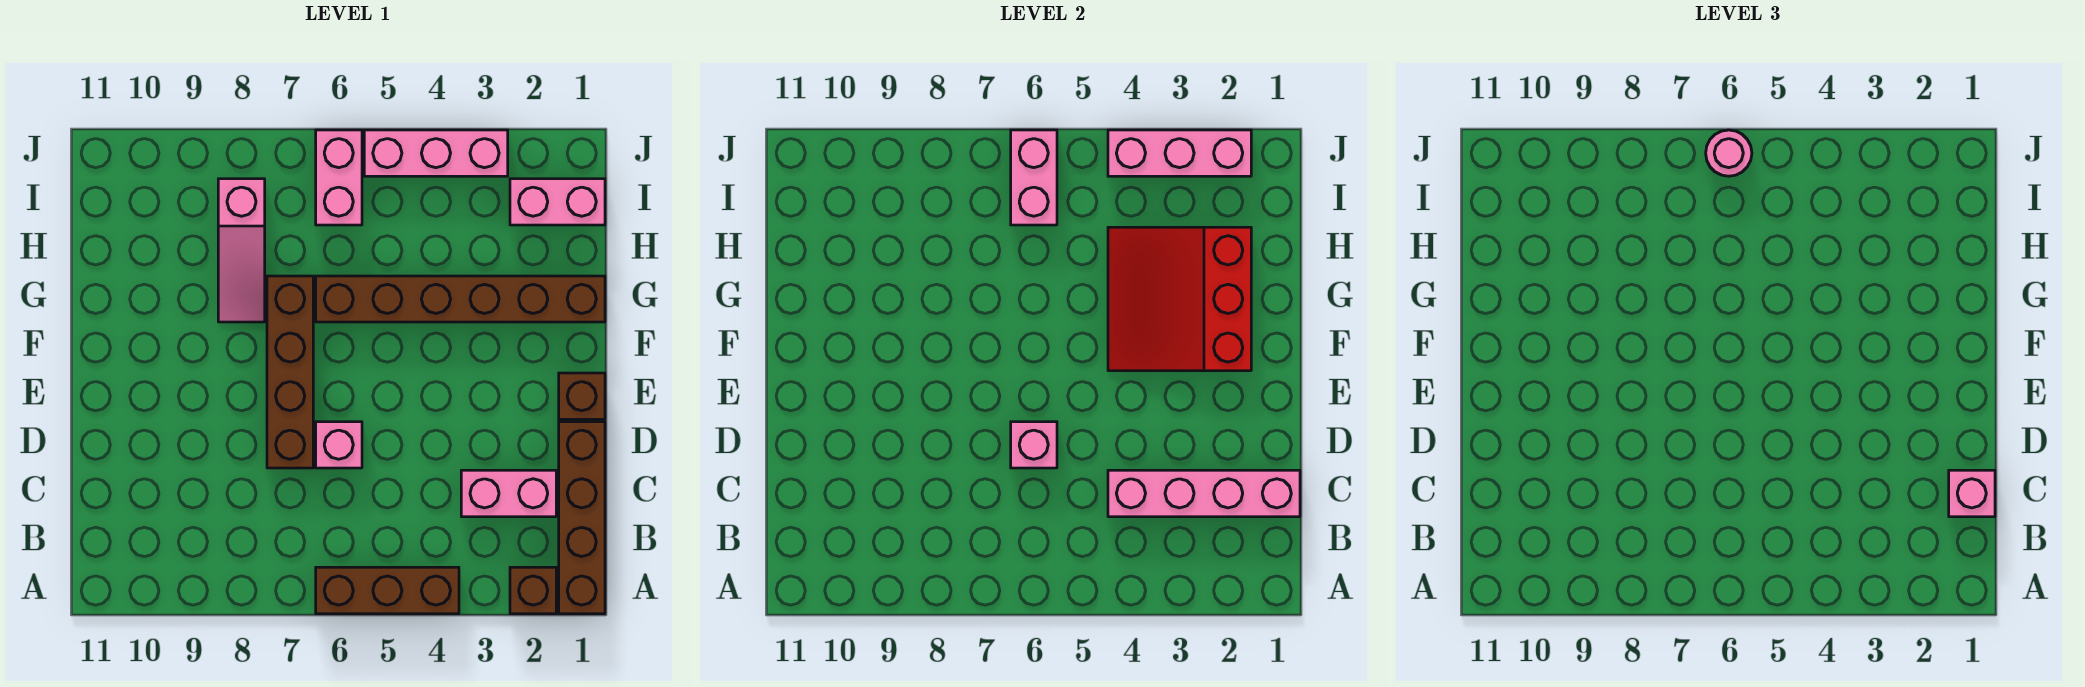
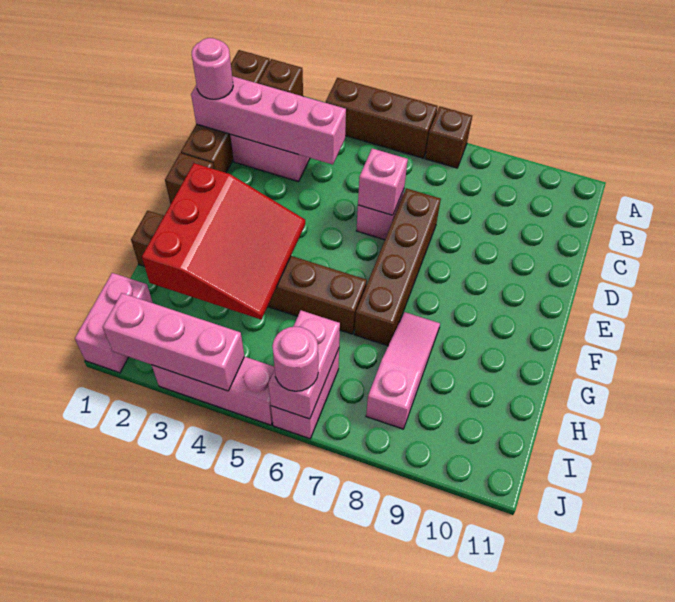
none -> brown brick A7 level 1
pink brick C1 level 3 -> pink round brick C1 level 3
pink brick I1:I2 level 1 -> pink brick I1:J1 level 1

